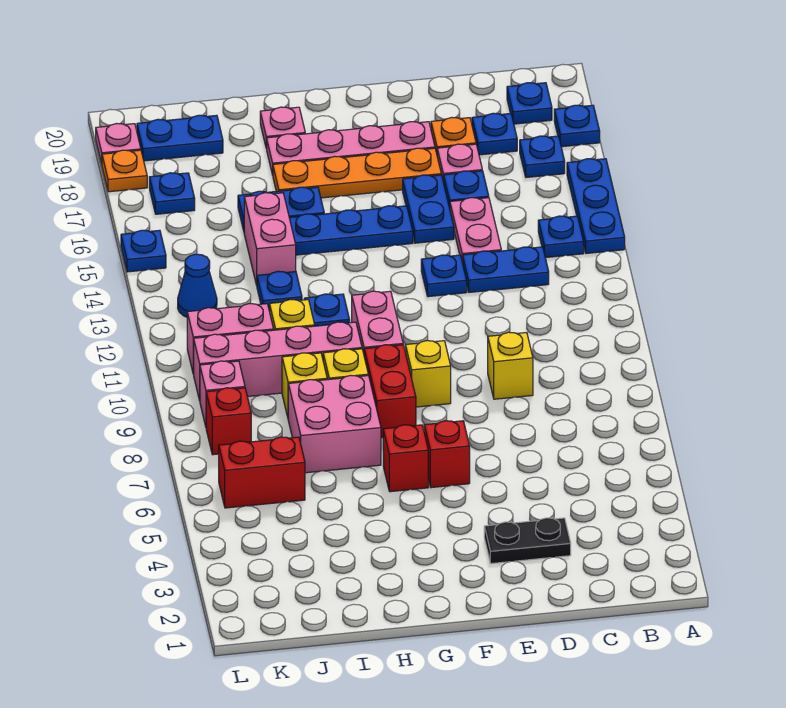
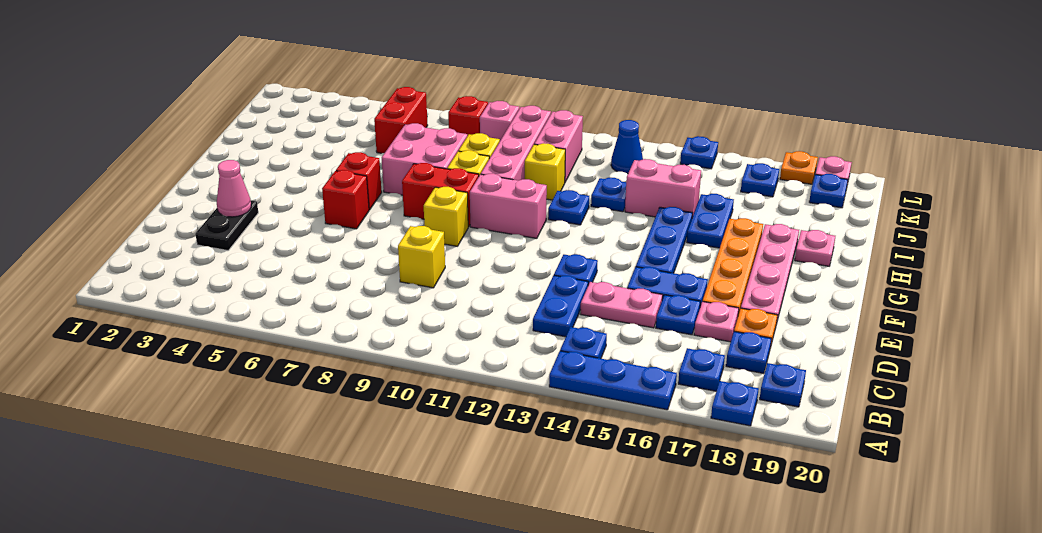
none -> pink cone E3 level 2
blue plate J19:K19 level 1 -> blue plate K19 level 1

